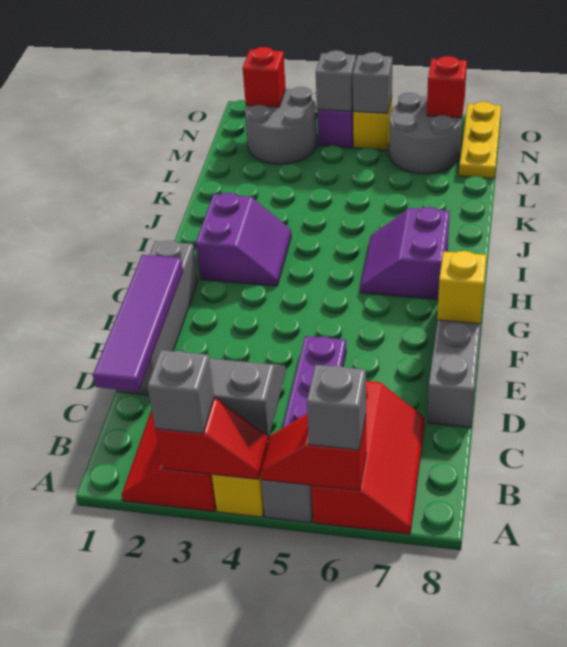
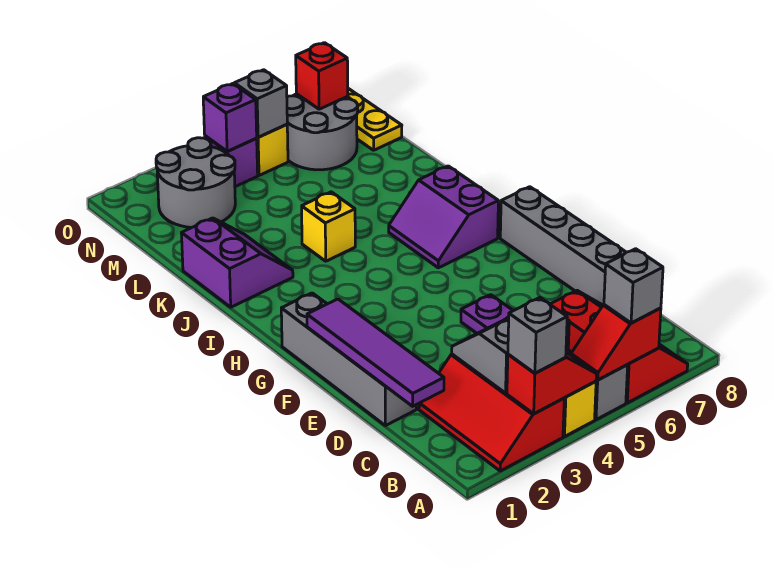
yellow brick F8 level 2 -> yellow brick J4 level 1
purple slope H2:I3 level 1 top 2 -> purple slope J1:K2 level 1 top 1
red brick N2 level 2 -> none
grey brick N4 level 2 -> purple brick N4 level 2

